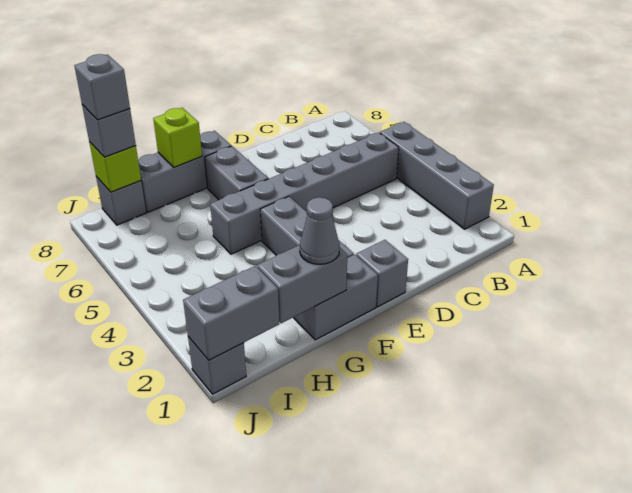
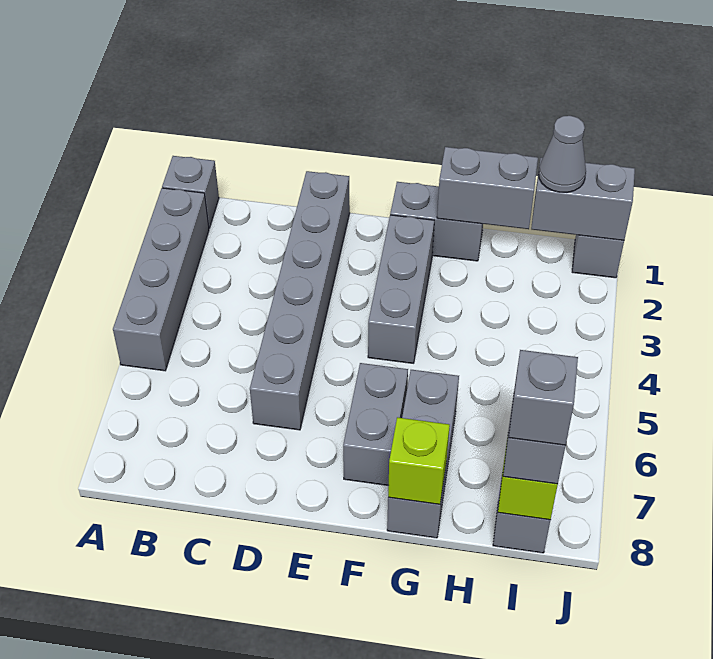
grey brick B5:G5 level 1 -> grey brick D1:D6 level 1
grey brick E1 level 1 -> grey brick A1 level 1
grey brick F8:H8 level 1 -> grey brick G6:G8 level 1
grey cone G1 level 3 -> grey cone I1 level 3

